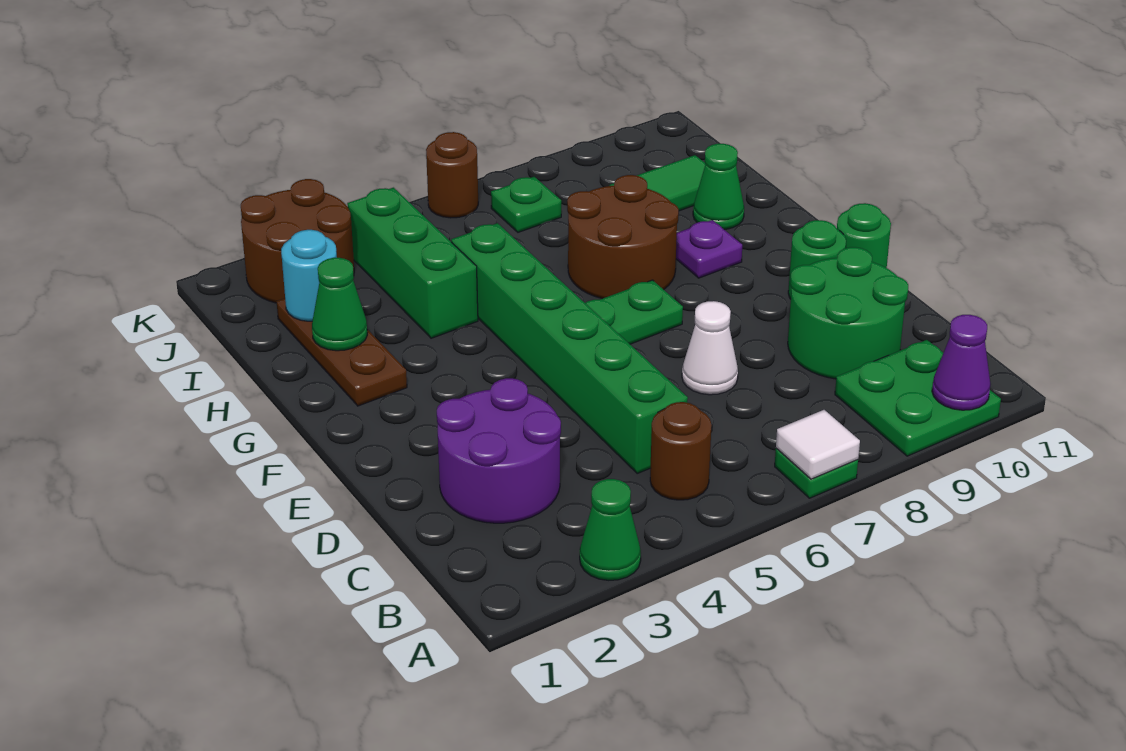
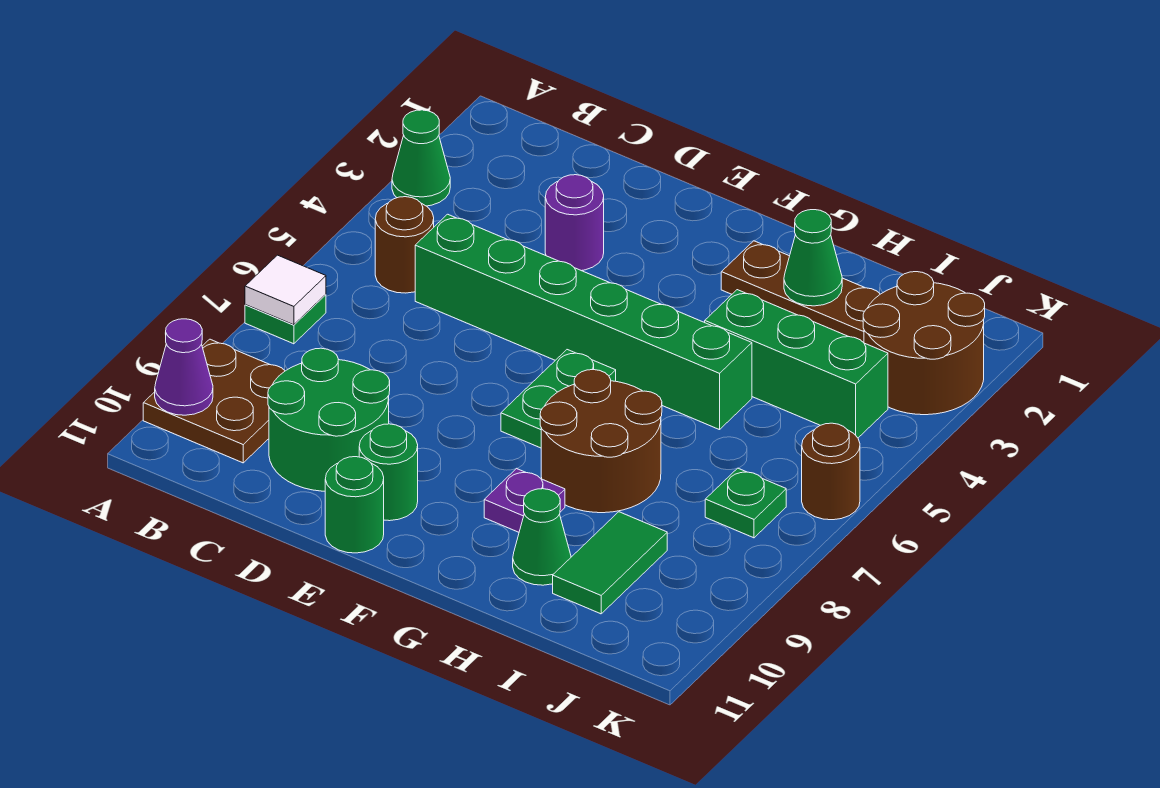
green plate A9:B10 level 1 -> brown plate A9:B10 level 1
purple round brick C2:D3 level 1 -> purple round brick D3 level 1
white cone D7 level 1 -> none
cyan round brick I2 level 2 -> none

